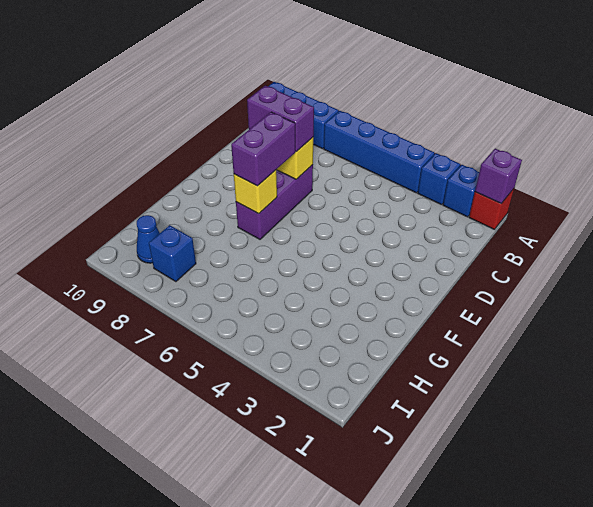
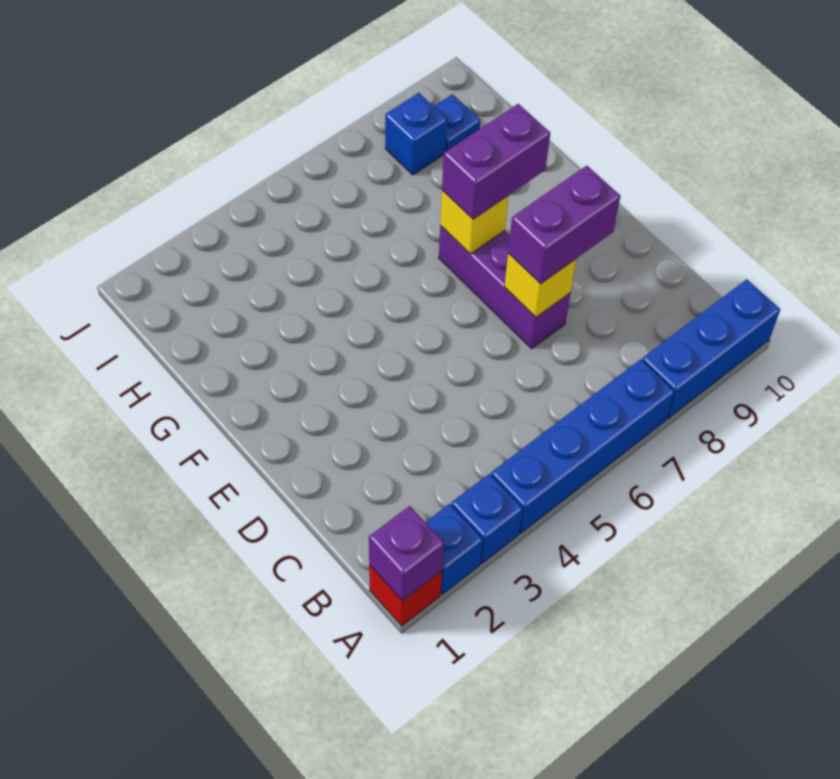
purple brick E7:F7 level 3 -> purple brick F7:F8 level 3
blue cone I9 level 1 -> blue plate I9 level 1

